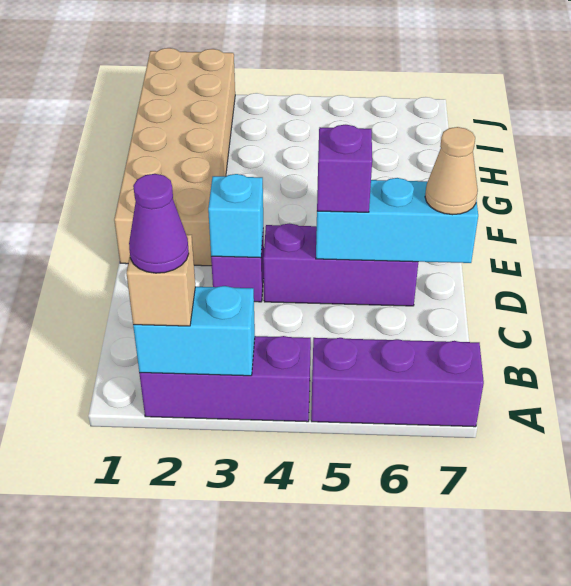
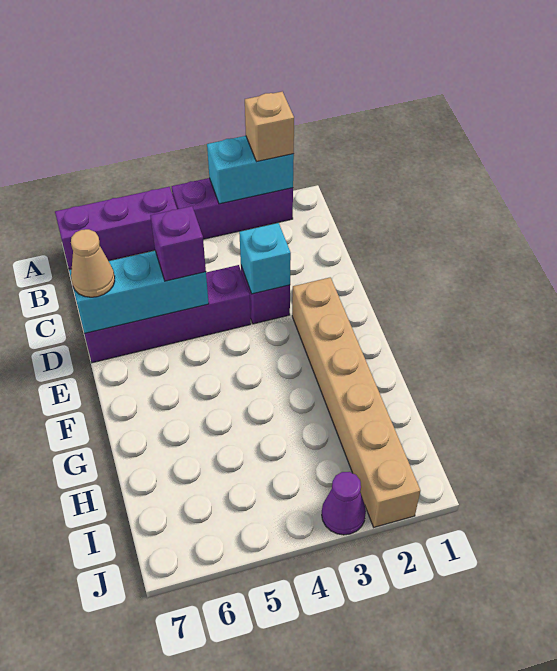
purple cone A2 level 4 -> purple cone J3 level 1
purple brick D4:D6 level 1 -> purple brick D4:D7 level 1
tan brick E1:J2 level 1 -> tan brick E2:J2 level 1

